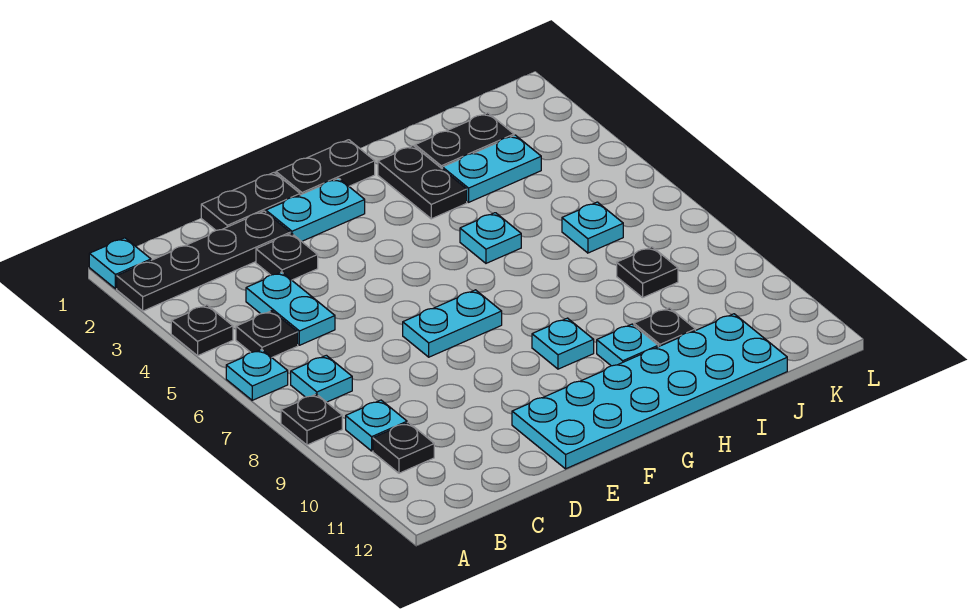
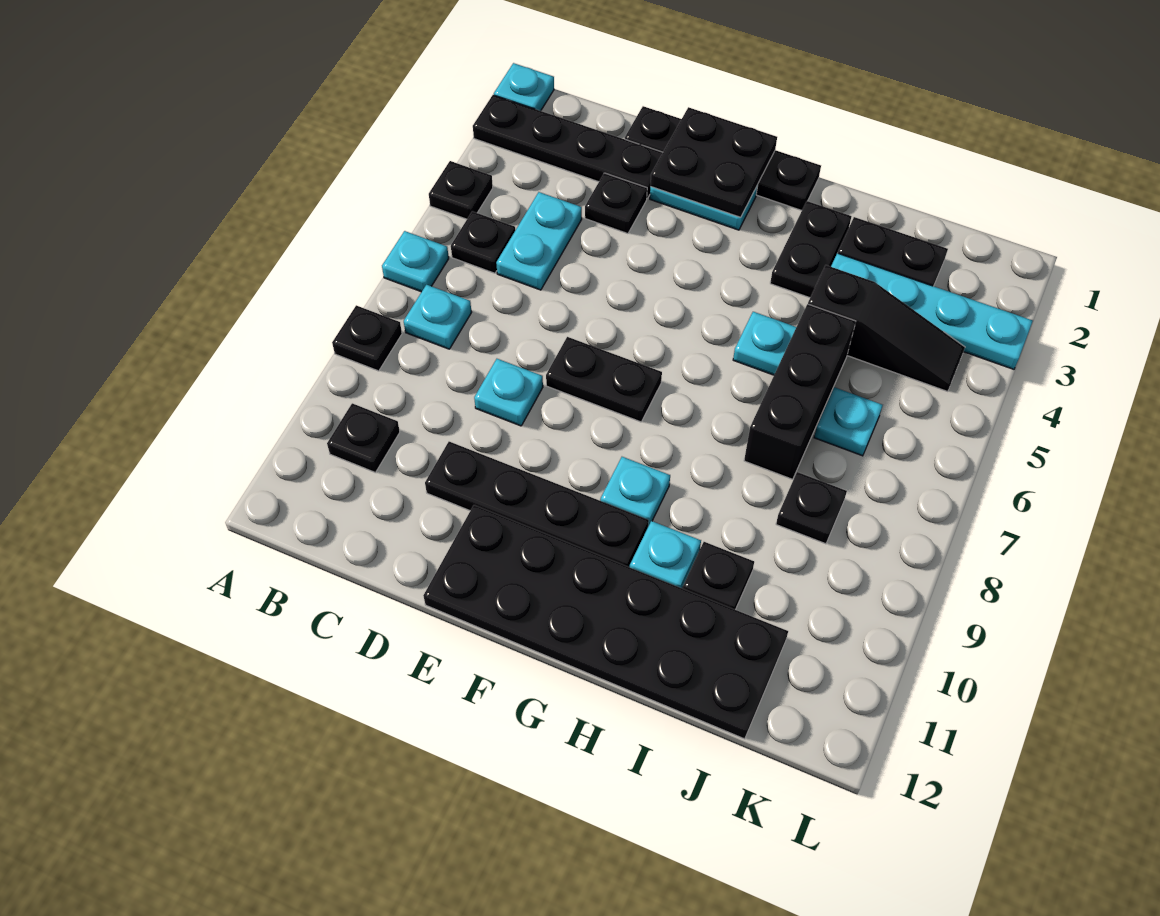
cyan plate B9 level 1 -> cyan plate D8 level 1
none -> black plate D10:G10 level 1
none -> black plate E1:F2 level 2
cyan plate E7:F7 level 1 -> black plate E7:F7 level 1
cyan plate E11:J12 level 1 -> black plate E11:J12 level 1
cyan plate I3:J3 level 1 -> cyan plate I3:L3 level 1
none -> black slope I4:K4 level 1 top I
none -> black brick I5:I7 level 1

